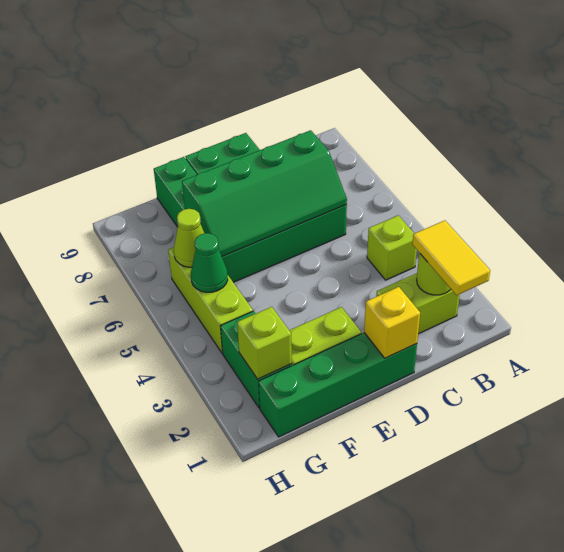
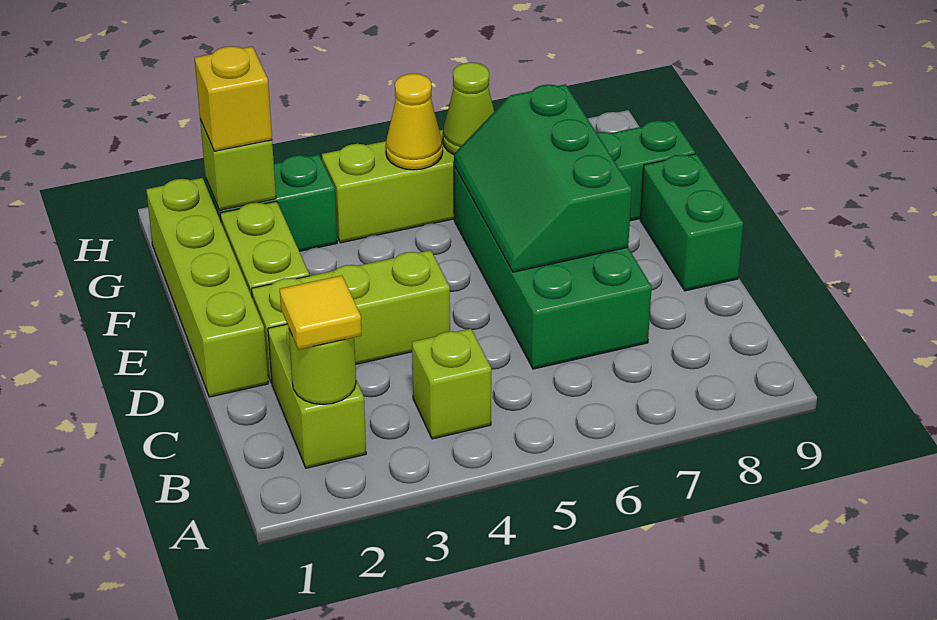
yellow tile B1:B2 level 3 -> yellow tile B2 level 3
green slope C6:F7 level 2 top 7 -> green slope D6:F7 level 2 top 7
green brick D1:G1 level 1 -> lime brick D1:G1 level 1
yellow brick D1 level 2 -> yellow brick G2 level 3
none -> lime brick D2:D4 level 1
green cone G5 level 2 -> yellow cone G5 level 2

